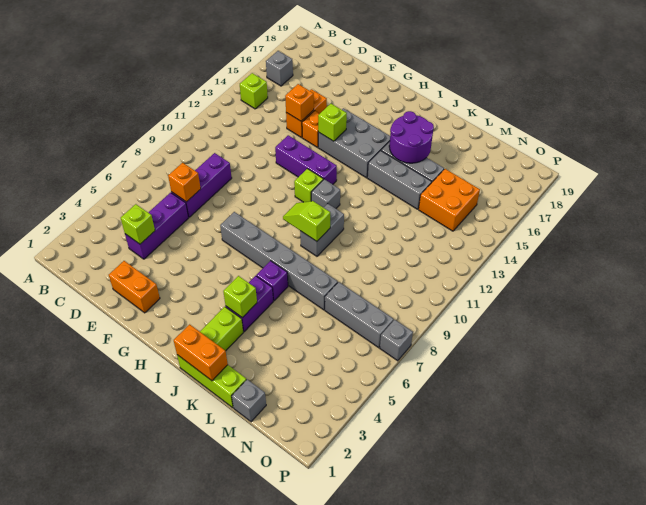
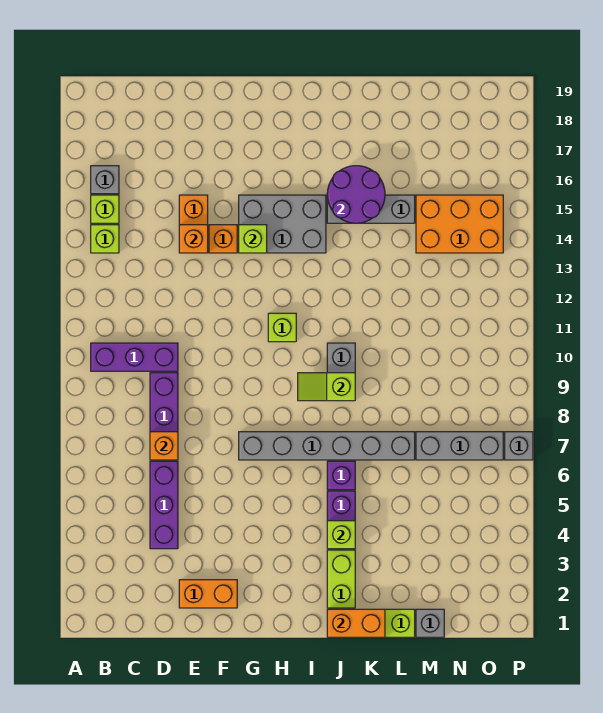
lime brick D4 level 2 -> lime brick B15 level 1
purple brick F12:H12 level 1 -> purple brick B10:D10 level 1
grey brick I11 level 1 -> none
grey brick J14:L14 level 1 -> none
orange brick M14:N15 level 1 -> orange brick M14:O15 level 1

